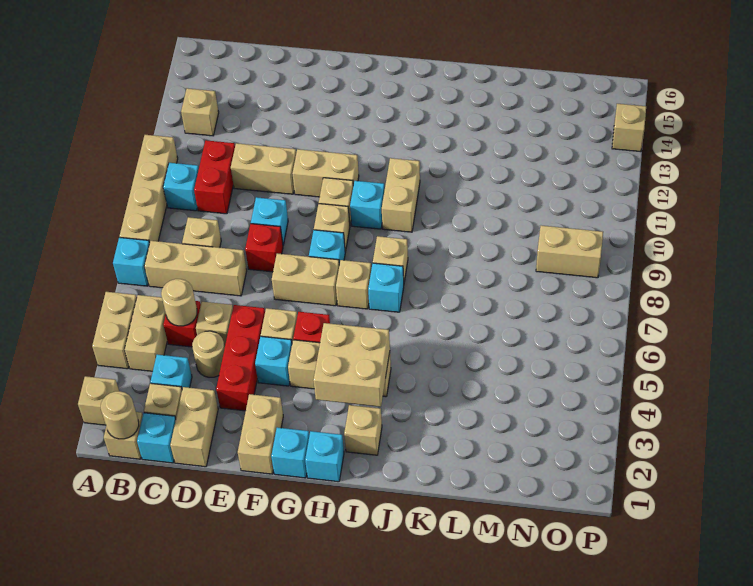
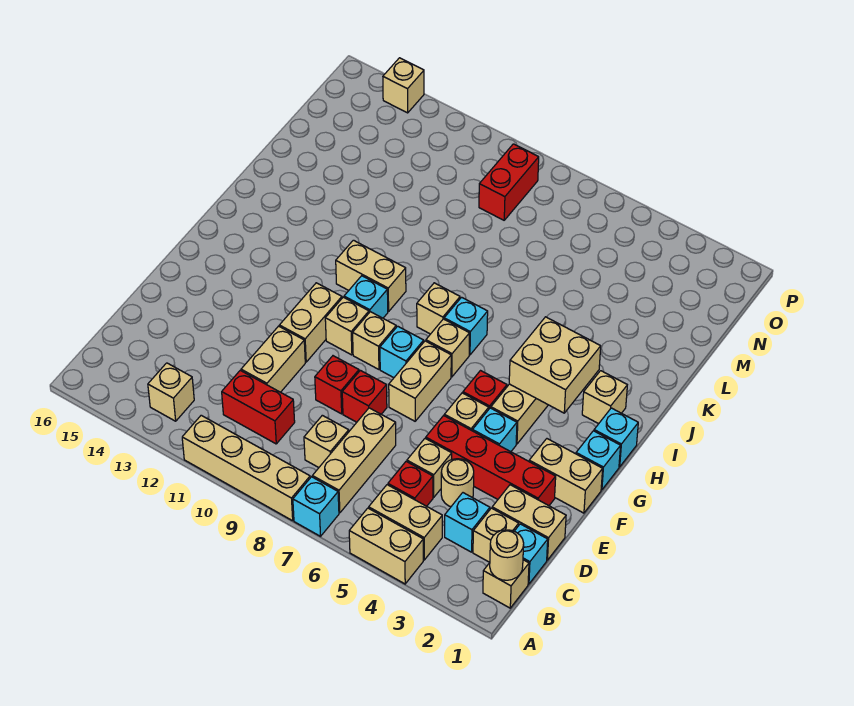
tan brick A2 level 1 -> none
cyan brick B10 level 1 -> none
tan round brick C5 level 2 -> none
red brick E3:E5 level 1 -> red brick E2:E5 level 1
cyan brick E9 level 1 -> red brick E9 level 1
tan brick N9:O9 level 1 -> red brick N9:O9 level 1

